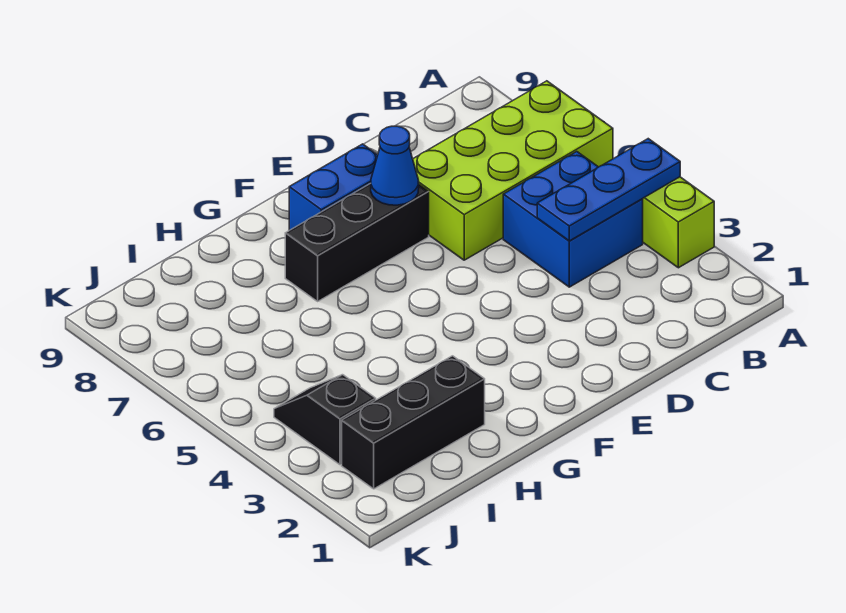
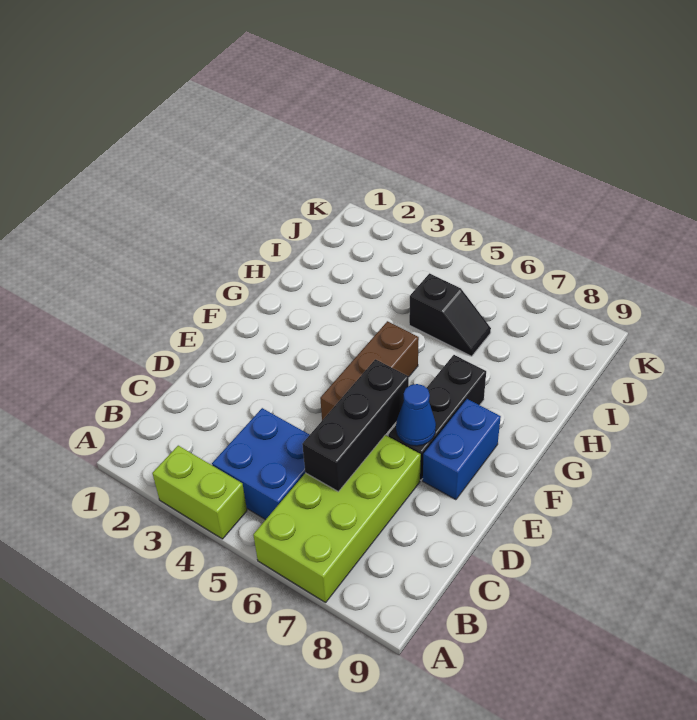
blue plate A4:C4 level 2 -> none
none -> brown brick E5:G5 level 1
black brick H2:J2 level 1 -> black brick C6:E6 level 2
black slope J3:J4 level 1 top 3 -> black slope I5:I6 level 1 top 5

